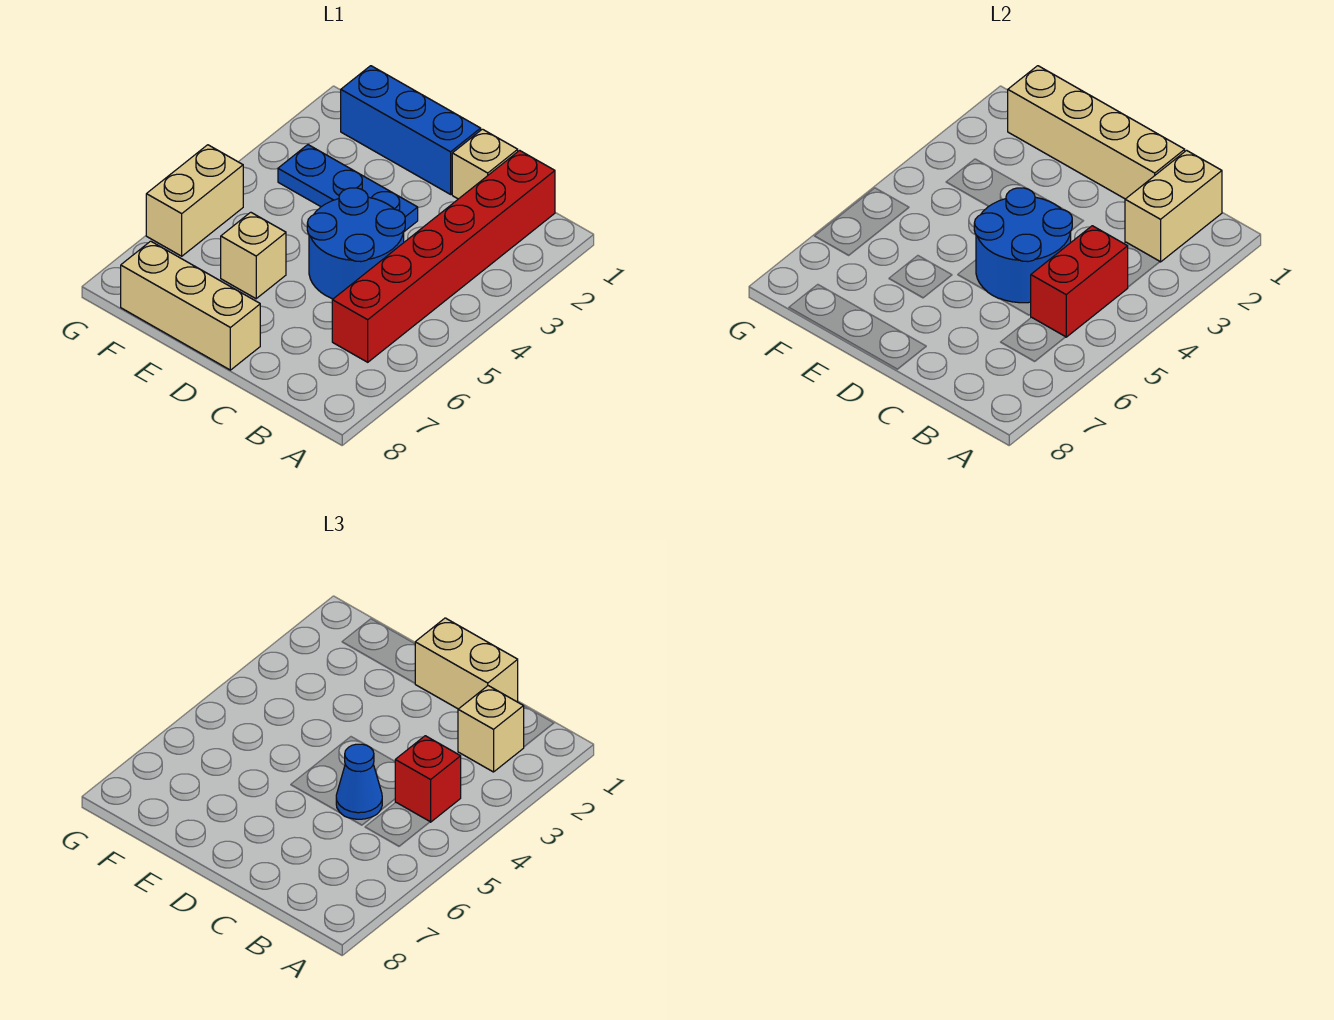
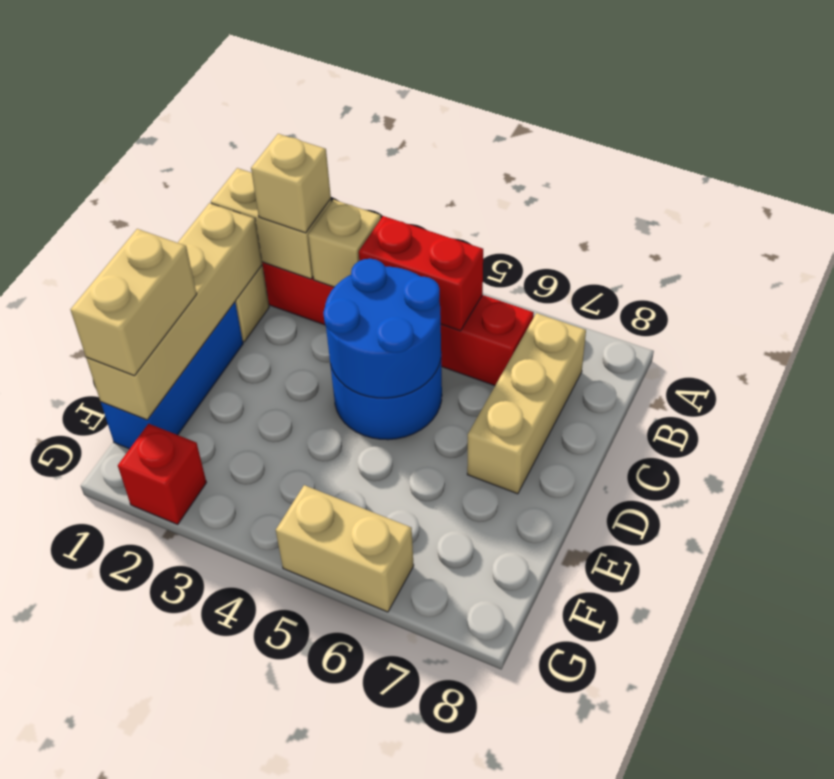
red brick B4 level 3 -> red brick G2 level 1
tan brick C1:D1 level 3 -> tan brick E1:F1 level 3
blue cone C5 level 3 -> none
blue plate D3:F3 level 1 -> none
tan brick D8:F8 level 1 -> tan brick B7:D7 level 1
tan brick E6 level 1 -> tan brick B3 level 2

